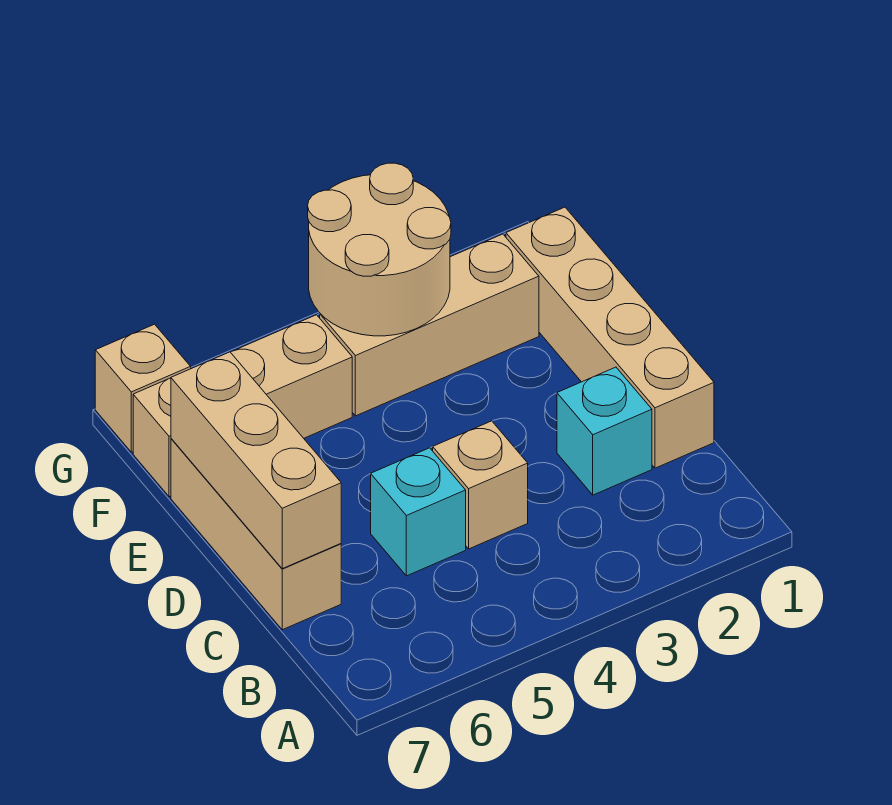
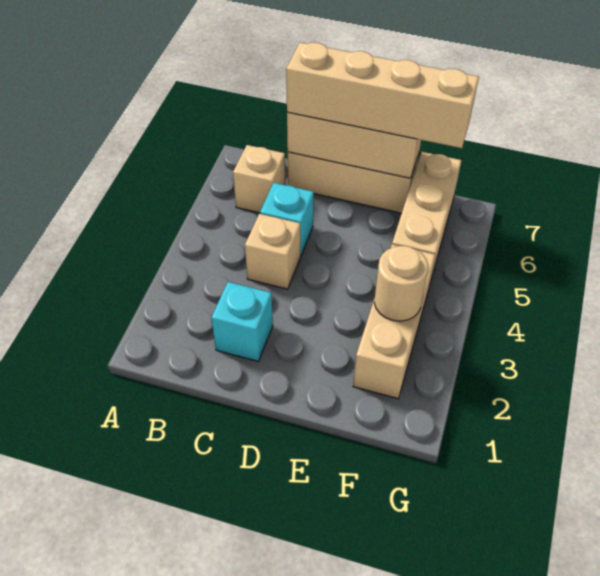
tan brick C1:F1 level 1 -> tan brick C7:F7 level 3
tan round brick F3:G4 level 2 -> tan round brick F3 level 2
tan brick G7 level 1 -> tan brick B6 level 1

